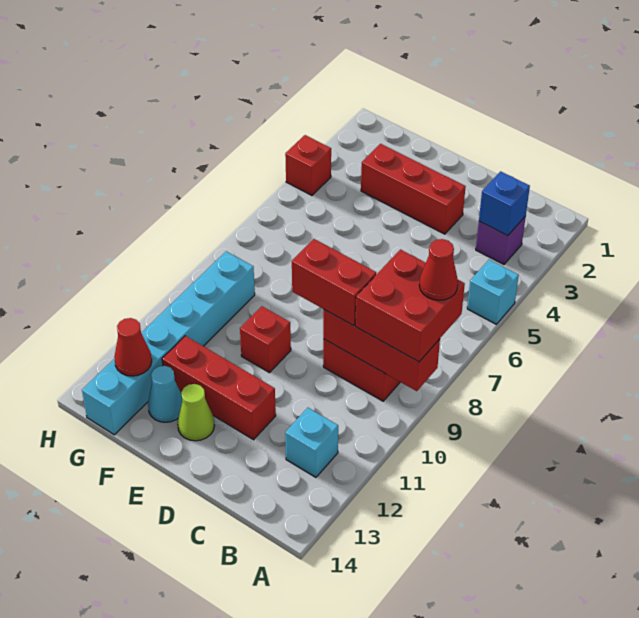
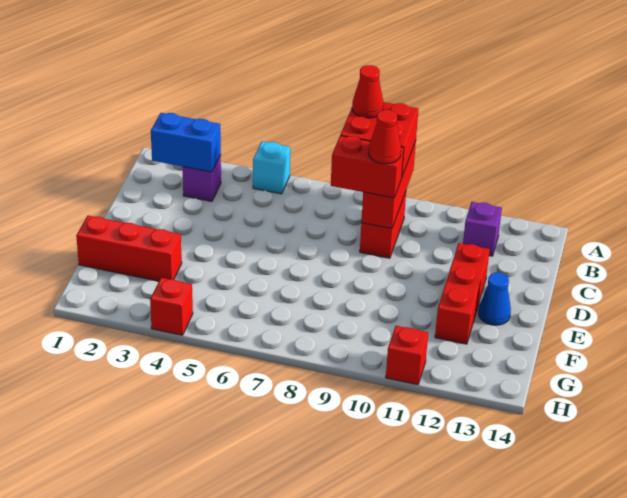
blue brick B3 level 2 -> blue brick B2:B3 level 2
cyan brick B12 level 1 -> purple brick B12 level 1
red brick C9:D9 level 3 -> red brick C8:C9 level 3
red brick D3:F3 level 1 -> red brick F1:F3 level 1
red brick E10 level 1 -> red brick H11 level 1
lime cone E13 level 1 -> blue cone E13 level 1
cyan cone F13 level 1 -> none
cyan brick G9:G14 level 1 -> none
red cone G13 level 2 -> red cone C9 level 4

